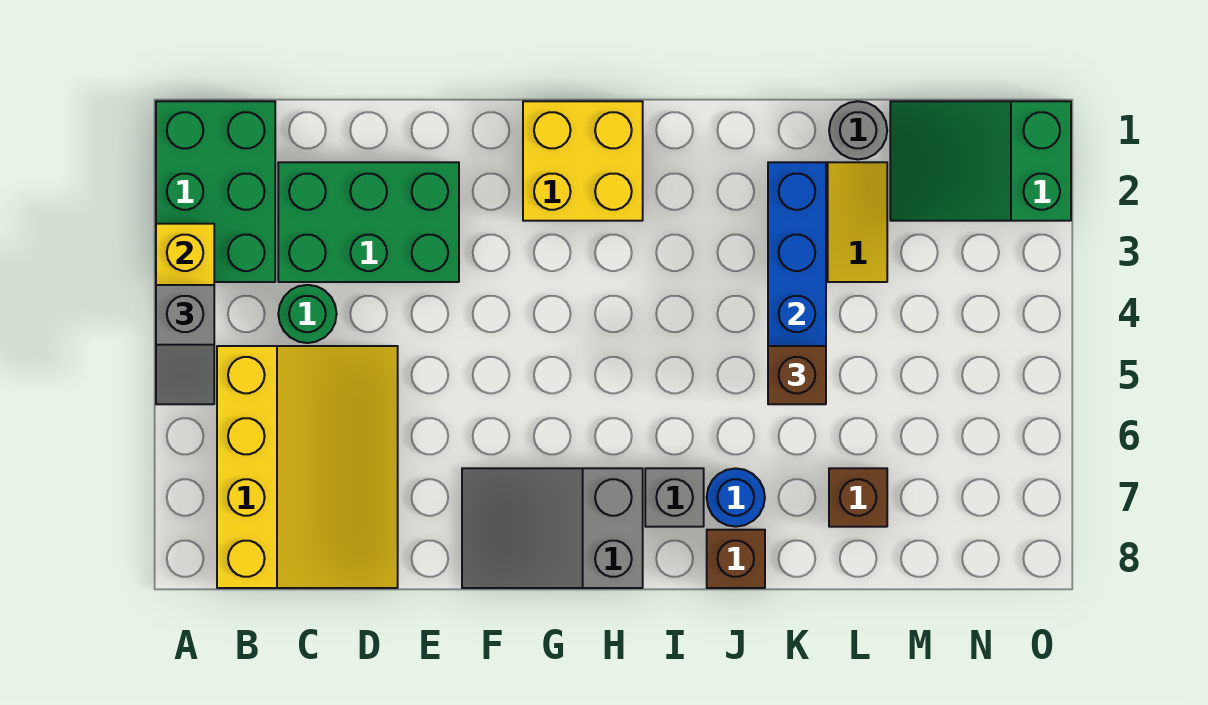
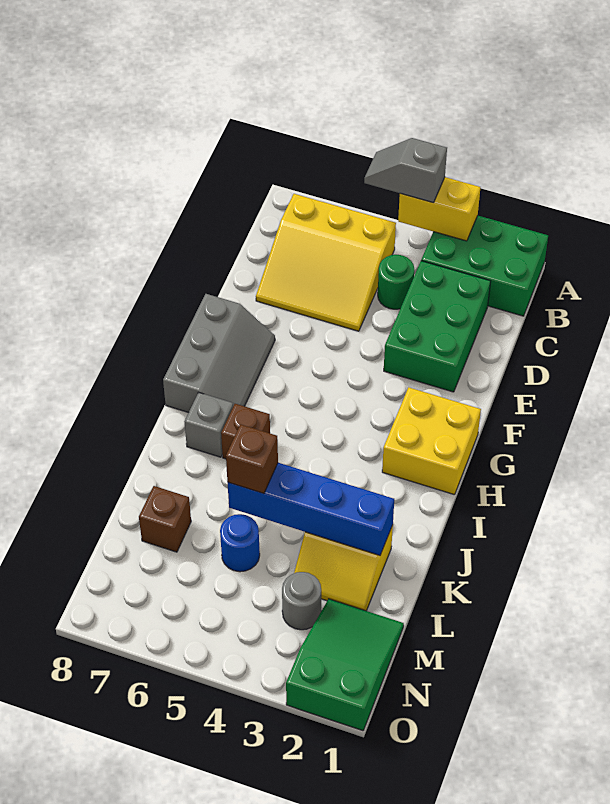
yellow slope B5:D8 level 1 top B -> yellow slope B5:D7 level 1 top B
grey slope F7:H8 level 1 top H -> grey slope F7:H8 level 1 top 8
blue round brick J7 level 1 -> blue round brick L5 level 1
brown brick J8 level 1 -> brown brick I6 level 1
grey round brick L1 level 1 -> grey round brick M3 level 1

